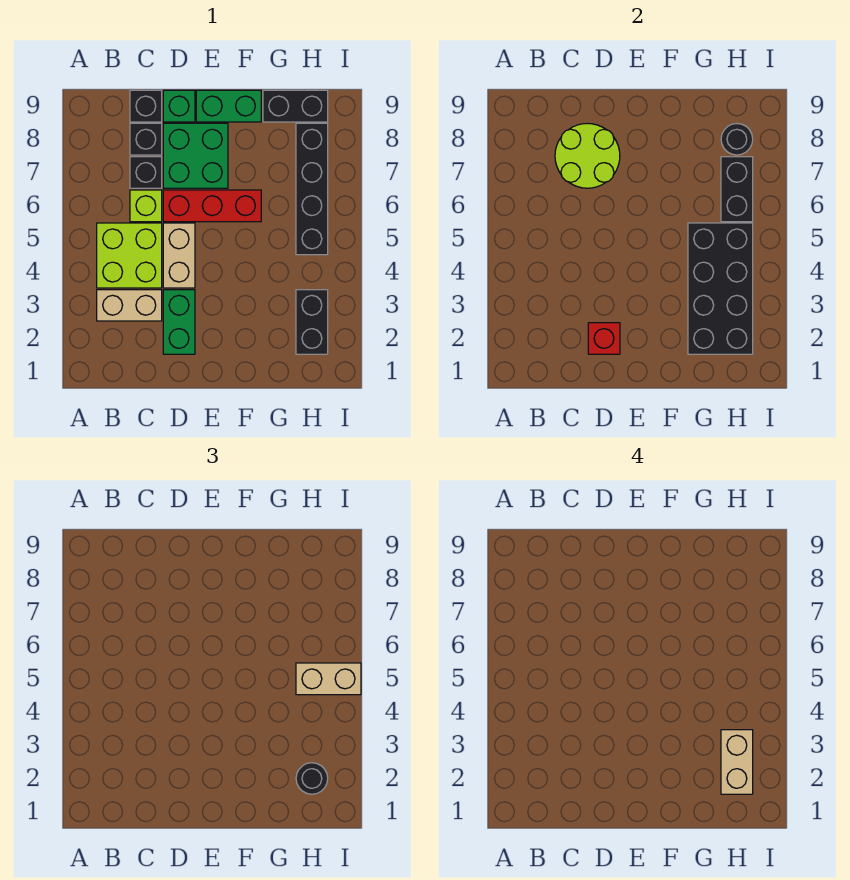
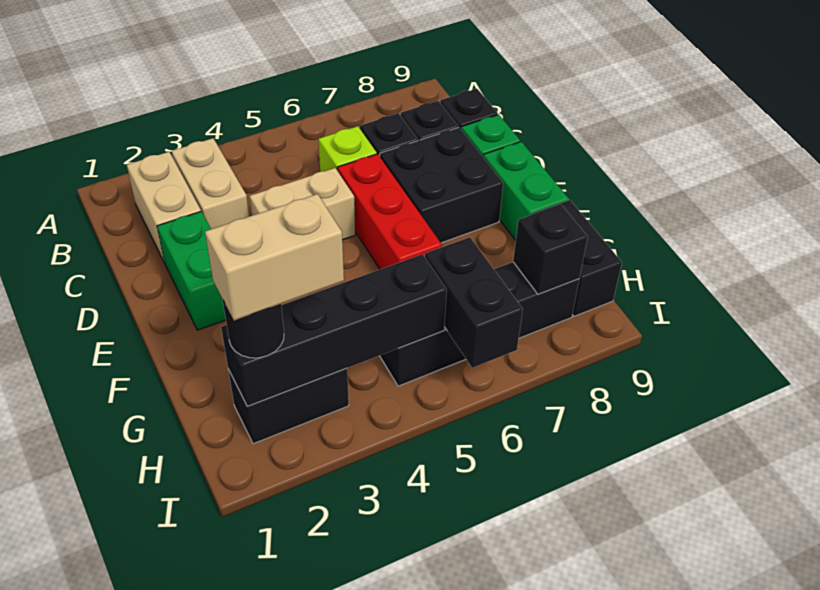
lime brick B4:C5 level 1 -> none
lime round brick C7:D8 level 2 -> none
green brick D2:D3 level 1 -> green brick D2:E2 level 1
red brick D2 level 2 -> none
green brick D7:E8 level 1 -> black brick D7:E8 level 1
black brick G2:H5 level 2 -> black brick H2:H5 level 2
tan brick H5:I5 level 3 -> tan brick B2:C2 level 1
black brick H6:H7 level 2 -> black brick H6:I6 level 2
black round brick H8 level 2 -> black brick H8 level 2

